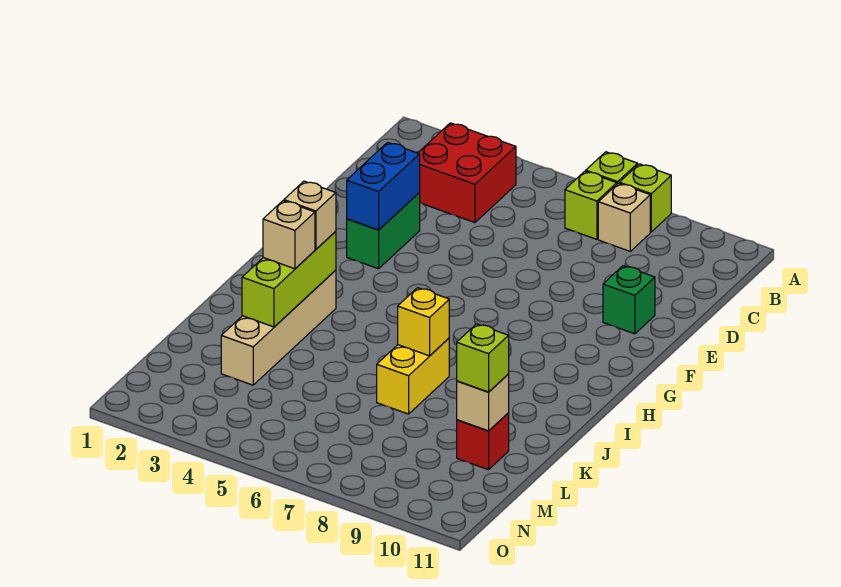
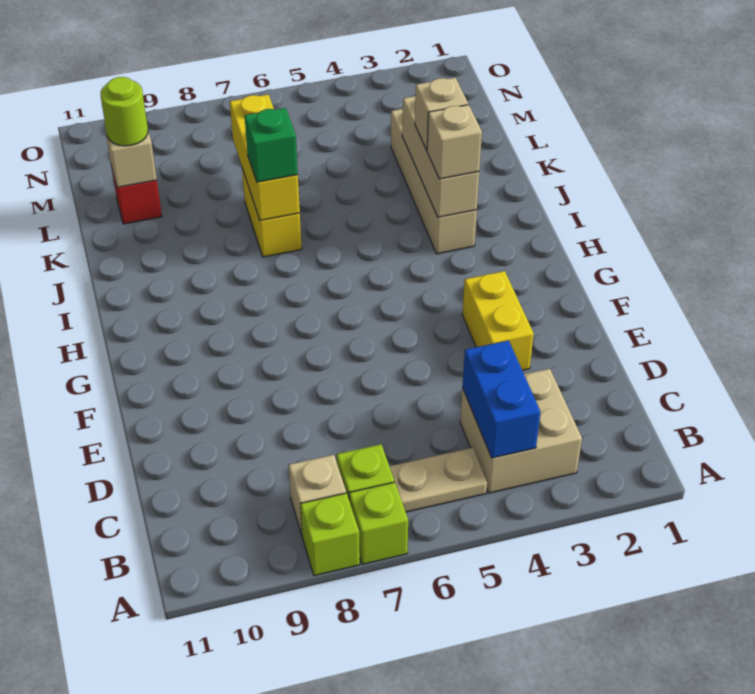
red brick B3:C4 level 1 -> tan brick B3:C4 level 1
none -> tan plate B5:B6 level 1
green brick E3:F3 level 1 -> yellow brick E3:F3 level 1
blue brick E3:F3 level 2 -> blue brick B4:C4 level 2
green brick E10 level 1 -> green brick J7 level 3
lime brick I3:K3 level 2 -> tan brick I3:K3 level 2
yellow brick J7 level 2 -> yellow brick J7:L7 level 2
lime brick L10 level 3 -> lime round brick L10 level 3

